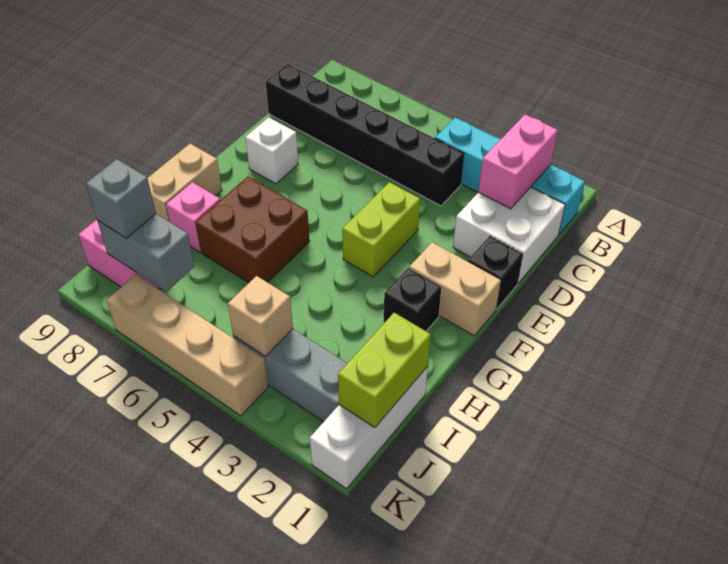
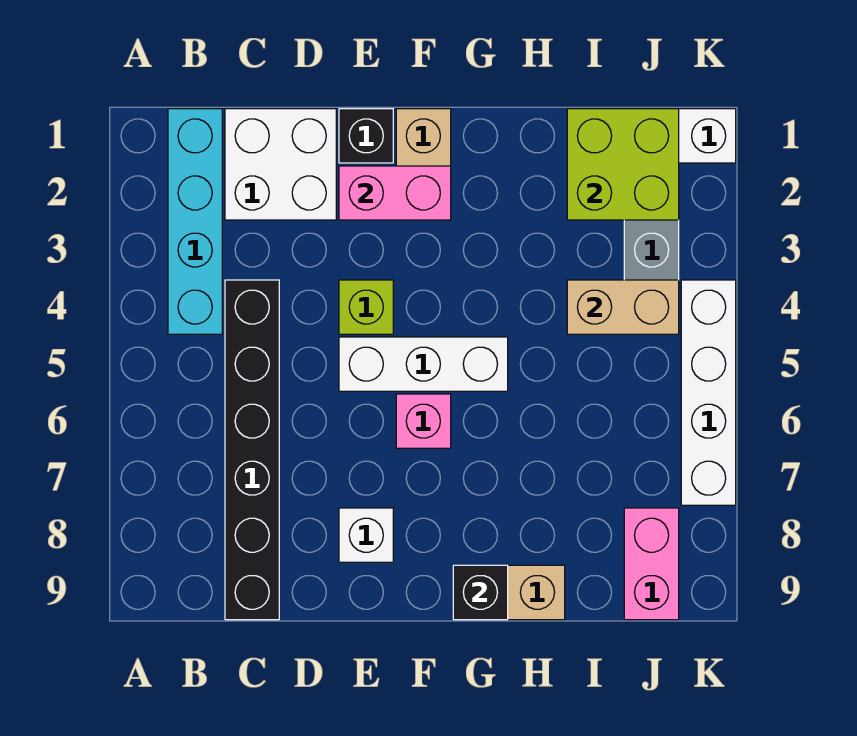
pink brick B2:C2 level 2 -> pink brick E2:F2 level 2
lime brick E4:F4 level 1 -> lime brick E4 level 1
none -> white brick E5:G5 level 1
black brick G2 level 1 -> black brick G9 level 2
brown brick G6:H7 level 1 -> none
pink brick H8 level 1 -> pink brick F6 level 1
lime brick I1:J1 level 2 -> lime brick I1:J2 level 2
tan brick J4 level 2 -> tan brick I4:J4 level 2
grey brick J7:J8 level 2 -> none
grey brick J8 level 3 -> none
tan brick K4:K7 level 1 -> white brick K4:K7 level 1

